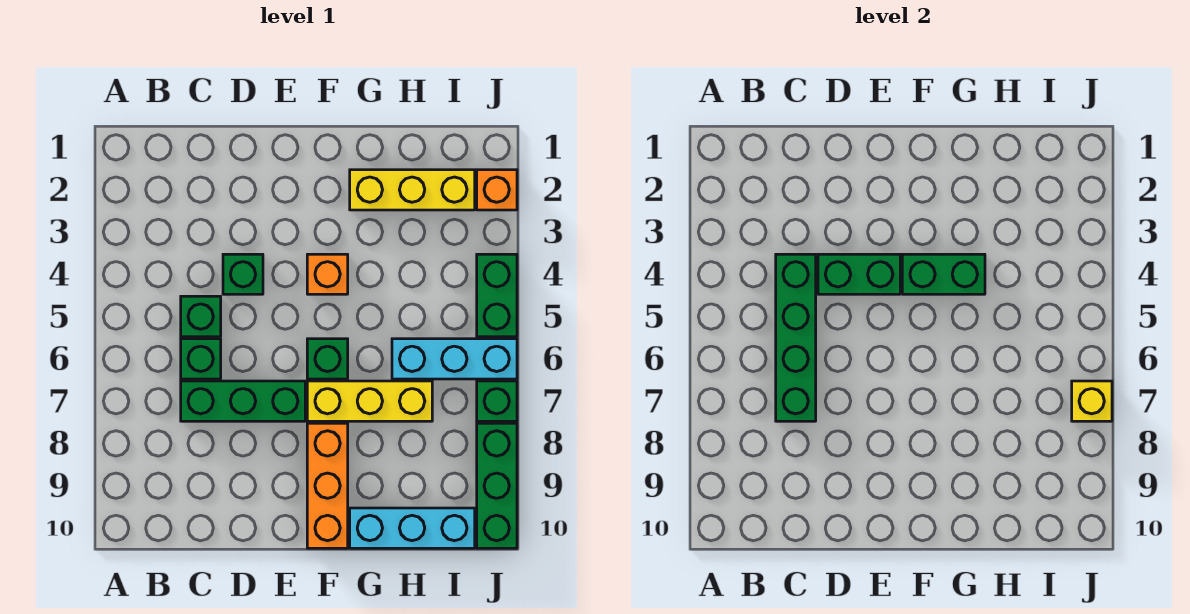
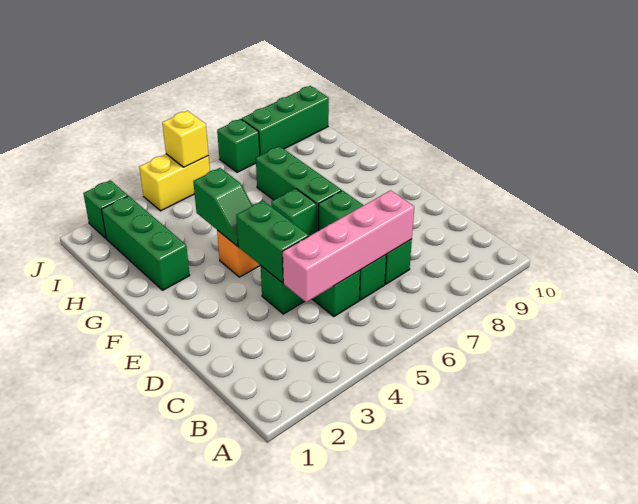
green brick C4:C7 level 2 -> pink brick C4:C7 level 2
green brick F4:G4 level 2 -> green slope F4:G4 level 2 top G
yellow brick F7:H7 level 1 -> green brick F7:H7 level 1
orange brick F8:F10 level 1 -> none
yellow brick G2:I2 level 1 -> green brick G2:I2 level 1
cyan brick G10:I10 level 1 -> none
cyan brick H6:J6 level 1 -> none
orange brick J2 level 1 -> green brick J2 level 1
green brick J4:J5 level 1 -> yellow brick J4:J5 level 1
yellow brick J7 level 2 -> yellow brick J5 level 2

